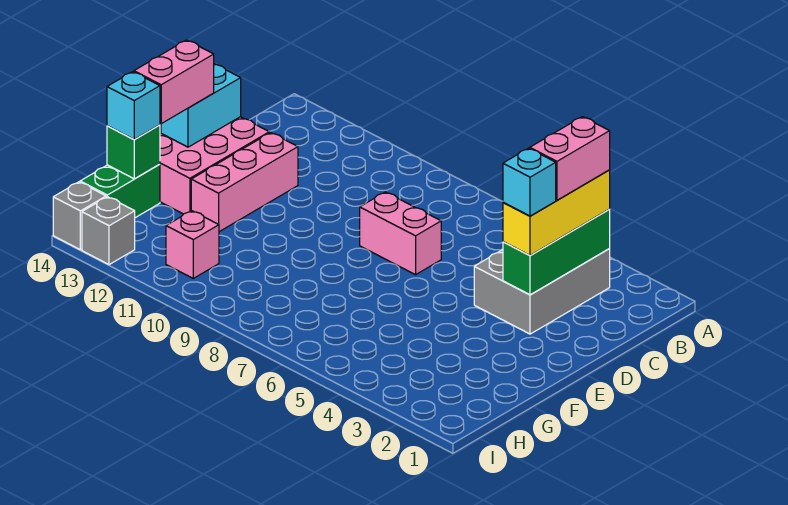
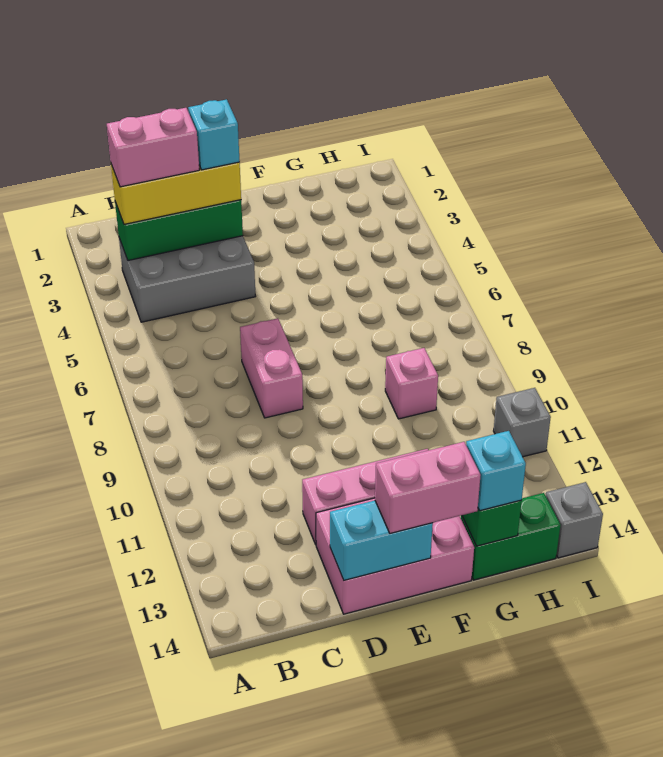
pink brick H11 level 1 -> pink brick G9 level 1
grey brick I13 level 1 -> grey brick I11 level 1

